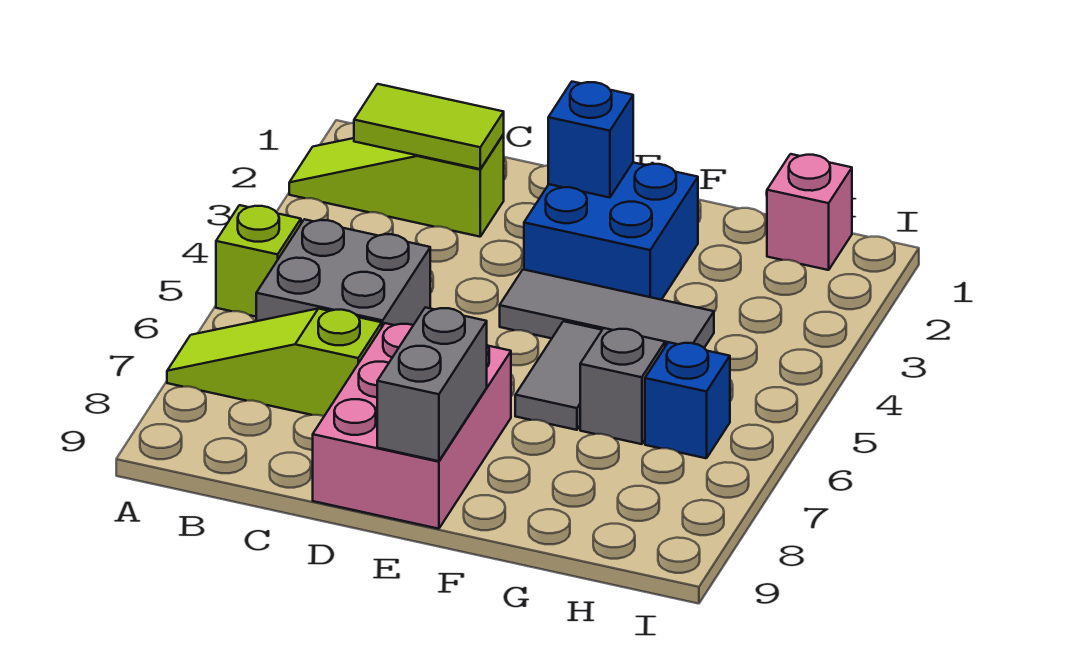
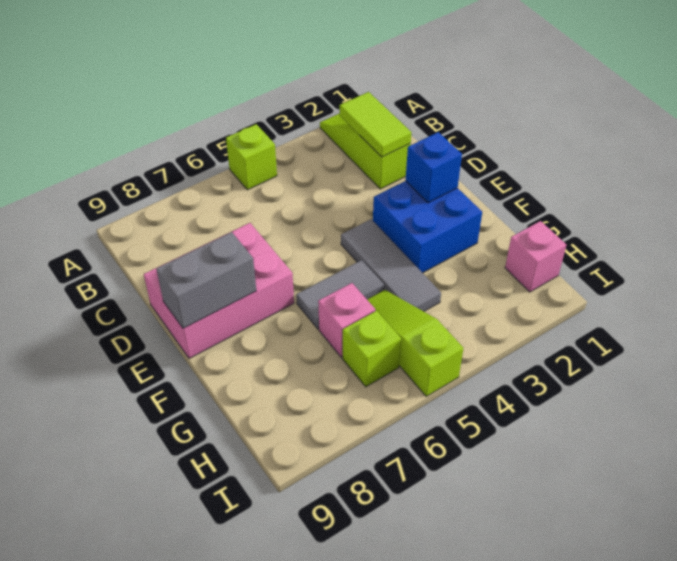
lime slope A7:C7 level 1 top C -> lime slope G5:I5 level 1 top I
grey brick B5:C6 level 1 -> none
grey brick G6 level 1 -> pink brick G6 level 1
blue brick H6 level 1 -> lime brick H6 level 1

